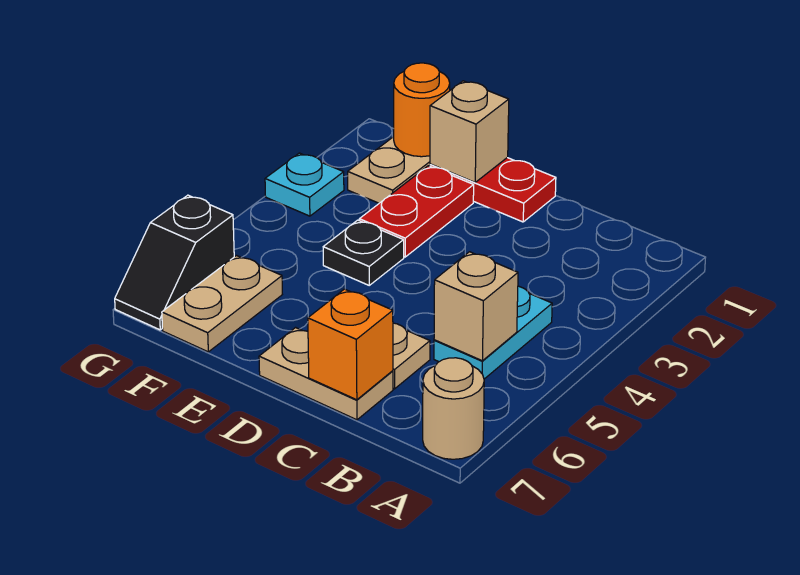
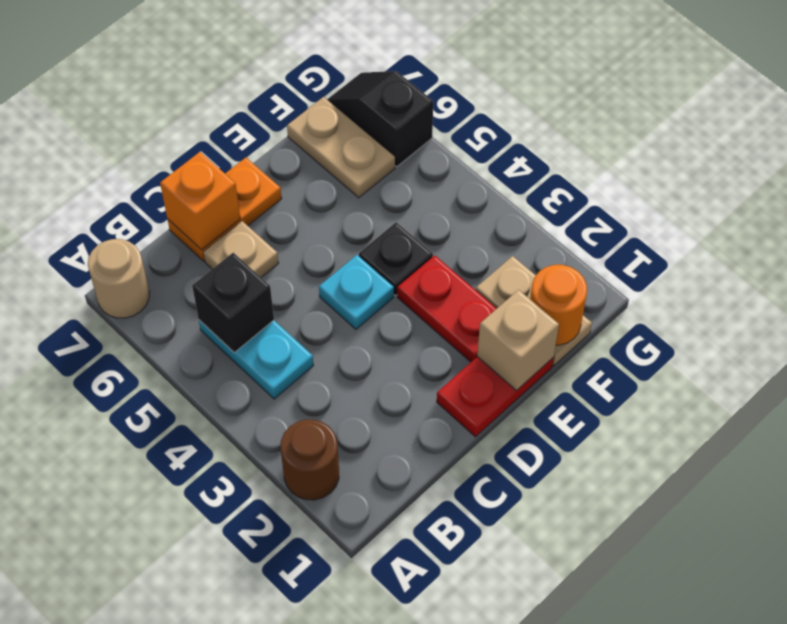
none -> brown round brick A2 level 1
tan brick B5 level 2 -> black brick B5 level 2
tan plate C7:D7 level 1 -> orange plate C7:D7 level 1
cyan plate G3 level 1 -> cyan plate D4 level 1

